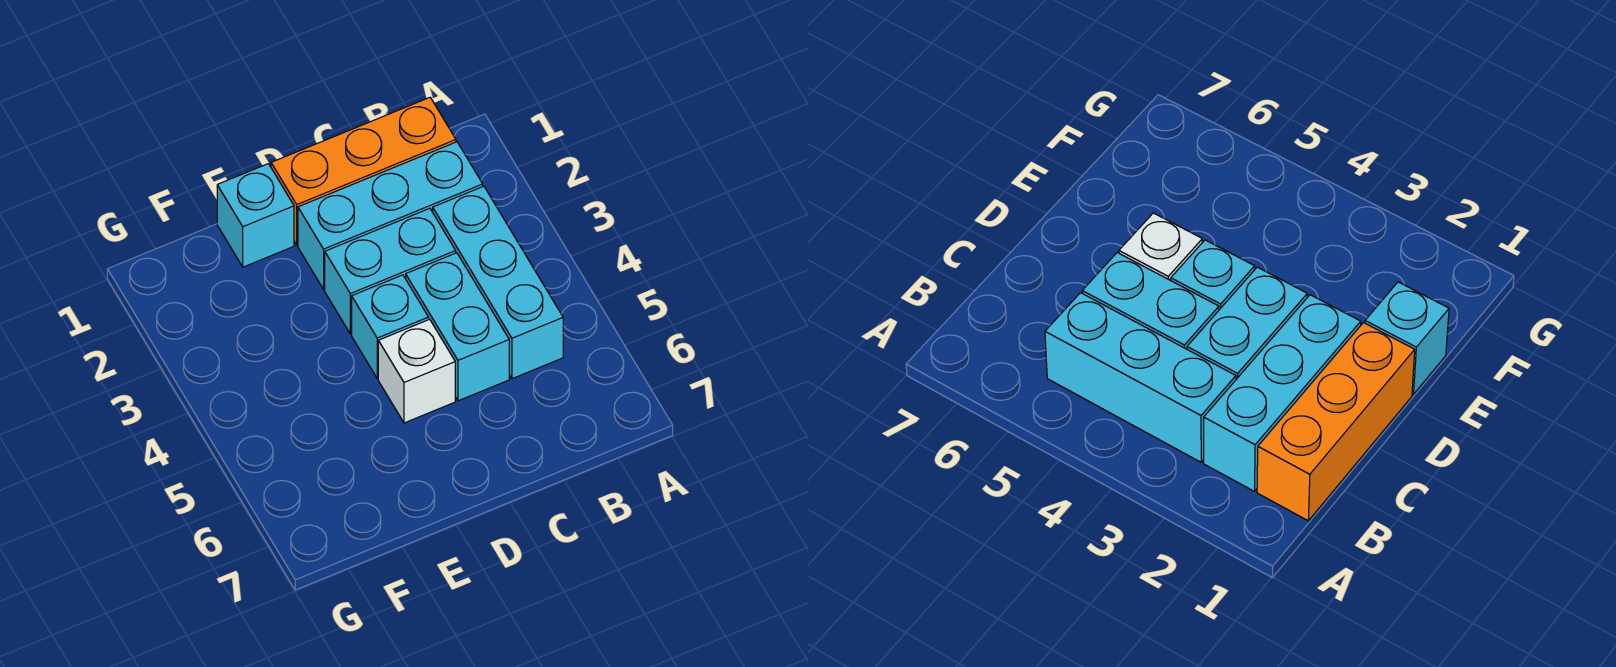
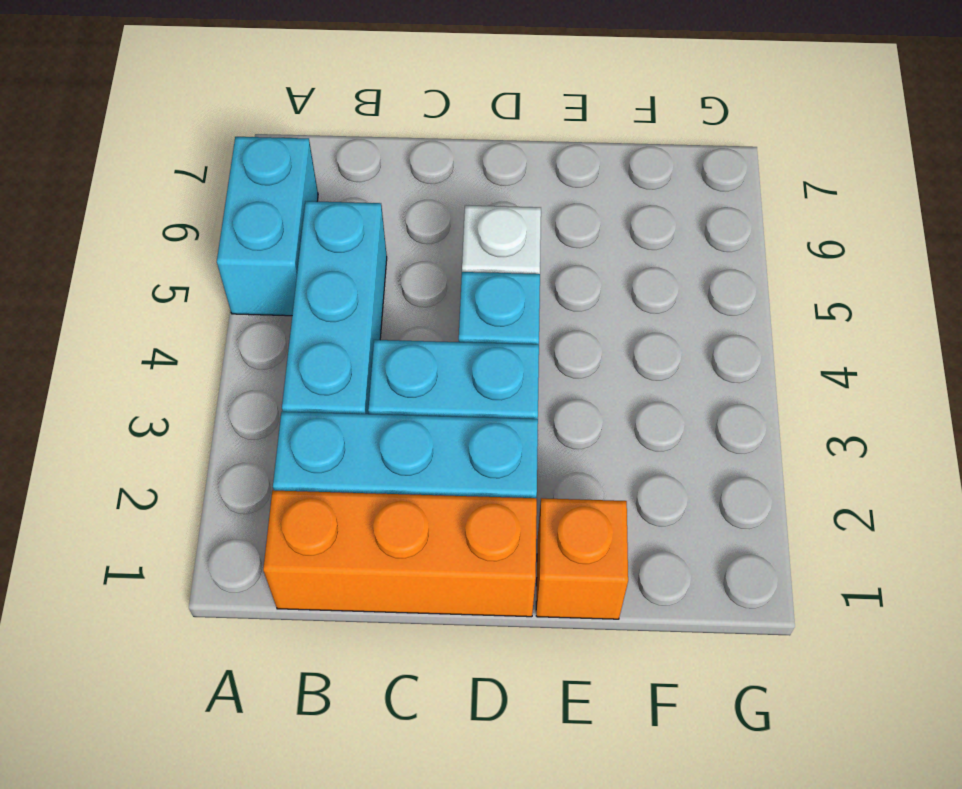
cyan brick C4:C5 level 1 -> cyan brick A5:A6 level 1
cyan brick E1 level 1 -> orange brick E1 level 1

